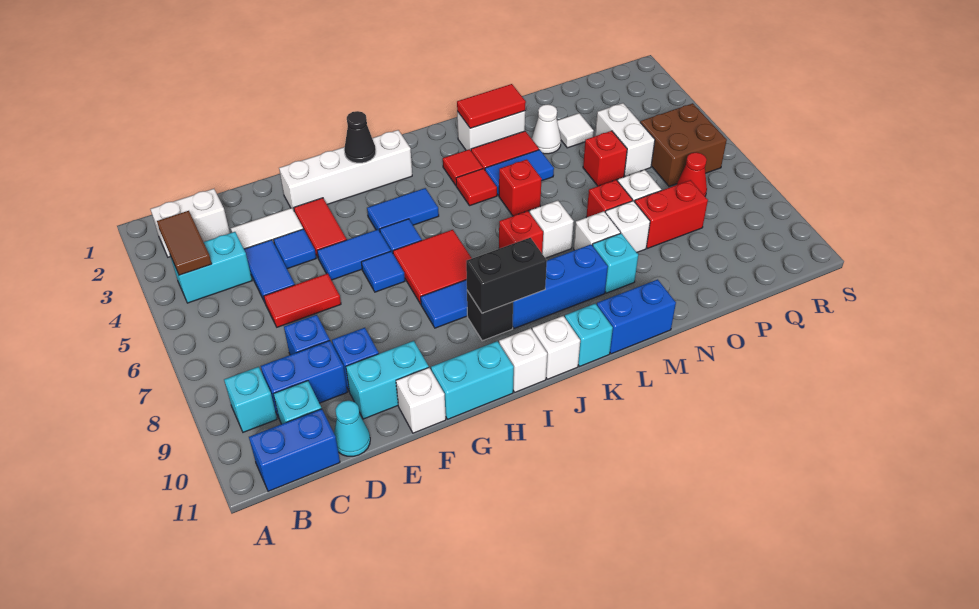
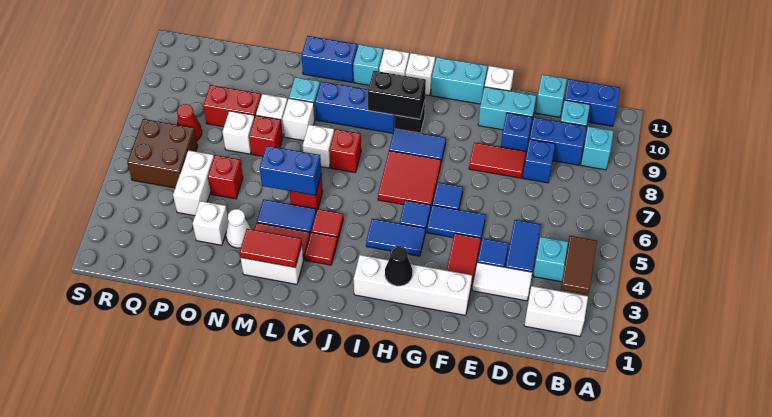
red tile D6:E6 level 1 -> red tile E8:F8 level 1
cyan cone D11 level 1 -> cyan brick D11 level 1
none -> blue brick L5:M5 level 2
white tile O3 level 1 -> white brick O3 level 1

